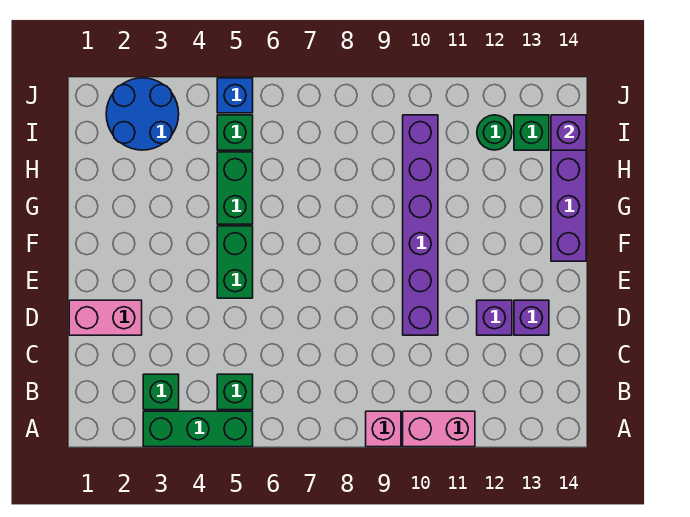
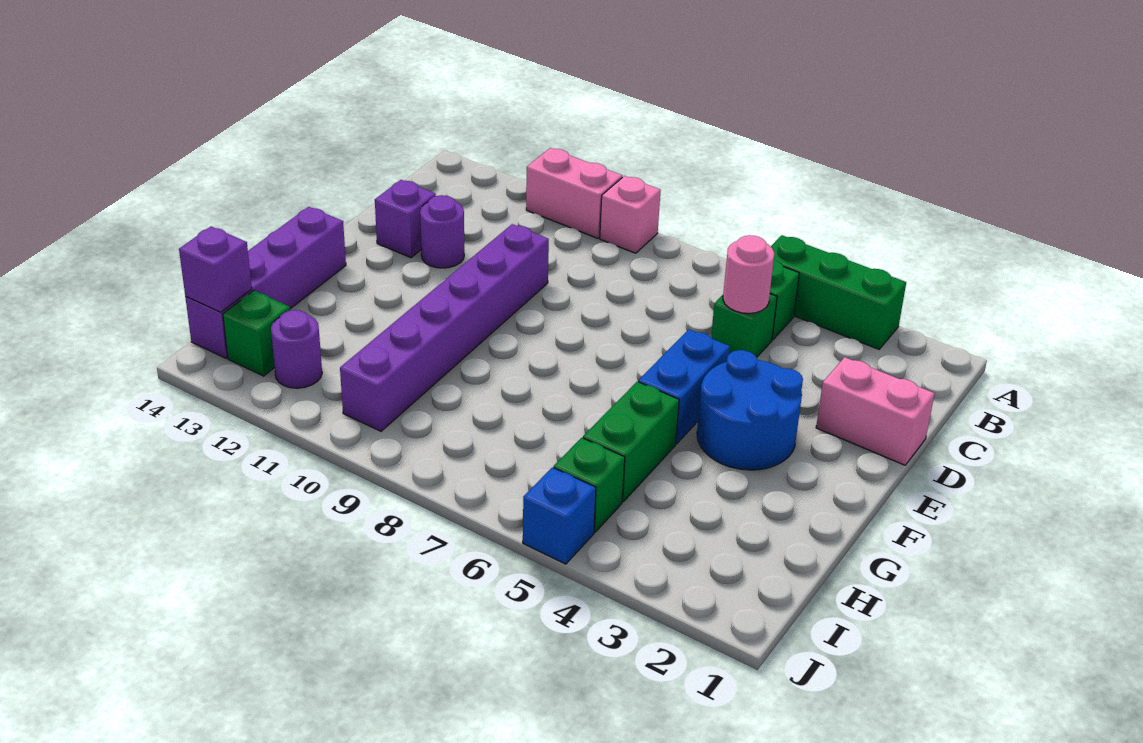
green brick B3 level 1 -> green brick C5 level 1
none -> pink round brick C5 level 2
purple brick D12 level 1 -> purple round brick D12 level 1
green brick E5:F5 level 1 -> blue brick E5:F5 level 1
blue round brick I2:J3 level 1 -> blue round brick E3:F4 level 1
green round brick I12 level 1 -> purple round brick I12 level 1

